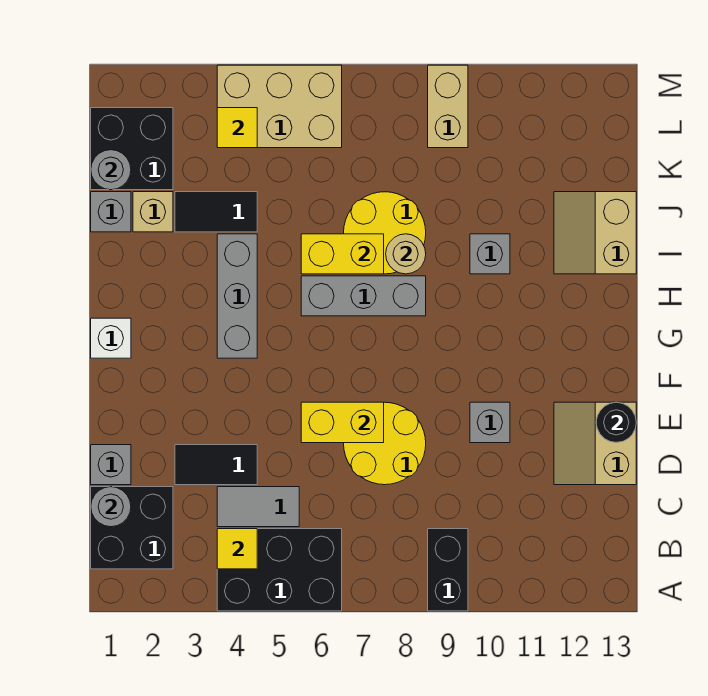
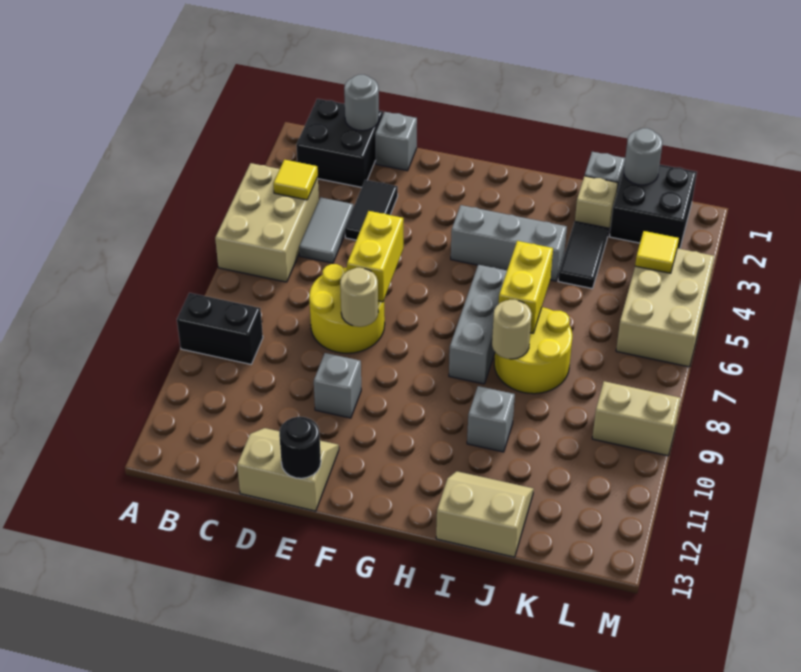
black brick A4:B6 level 1 -> tan brick A4:B6 level 1
none -> tan round brick E8 level 2
white brick G1 level 1 -> none

